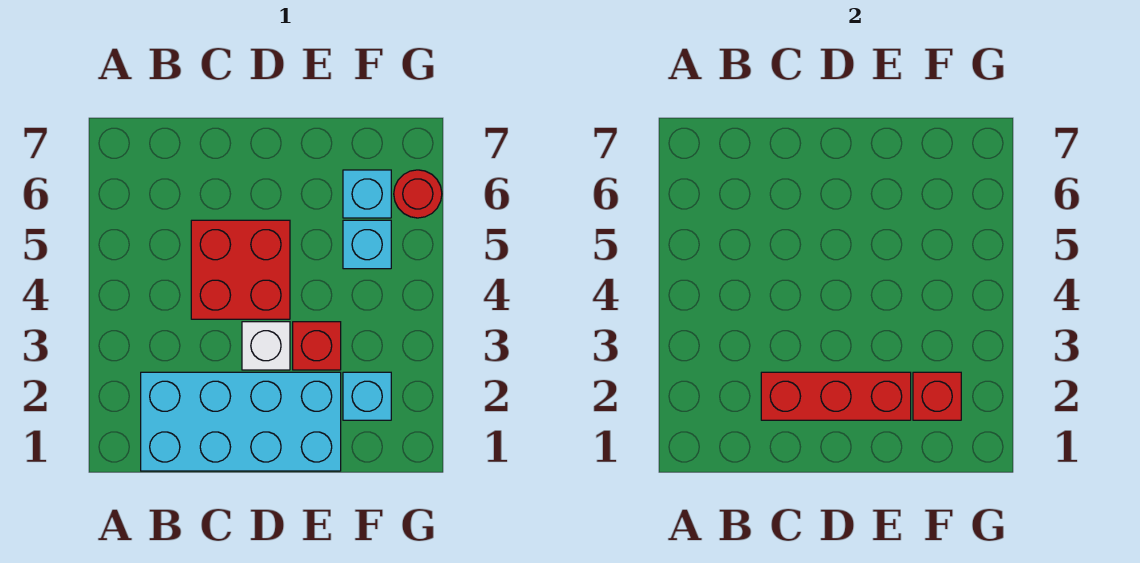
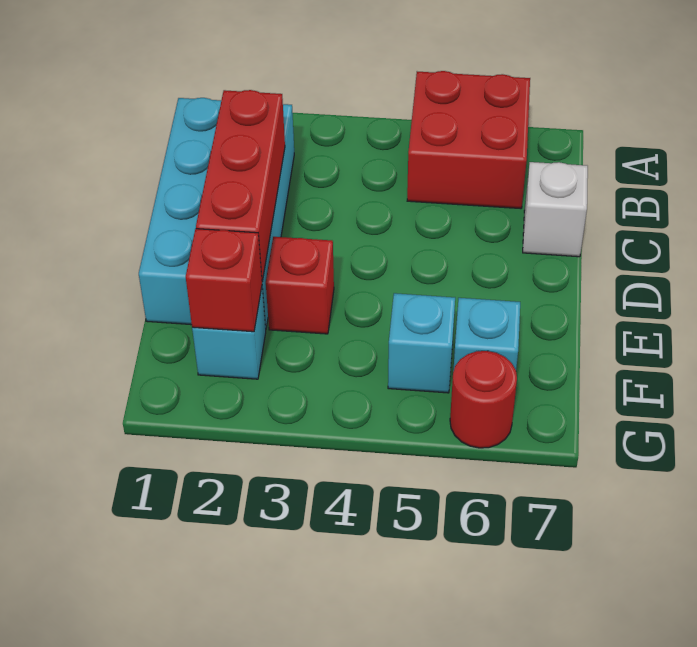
red brick C4:D5 level 1 -> red brick A5:B6 level 1
white brick D3 level 1 -> white brick C7 level 1

